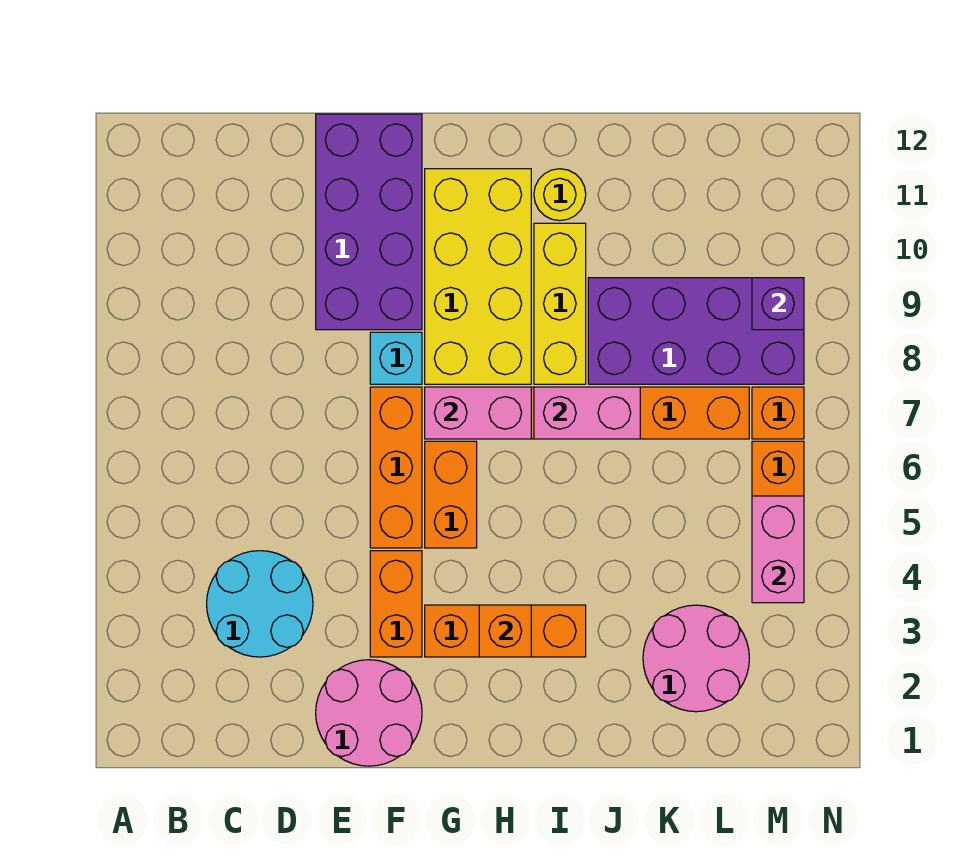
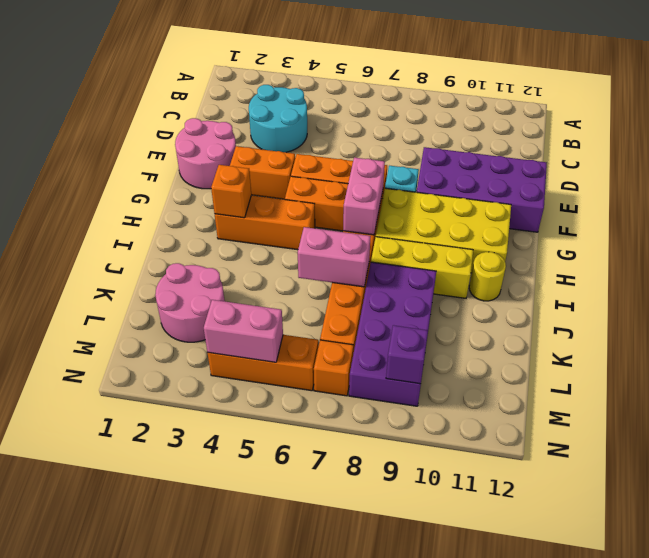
orange brick G3:I3 level 1 -> orange brick H3:H5 level 1
pink brick I7:J7 level 2 -> pink brick J6:J7 level 2

